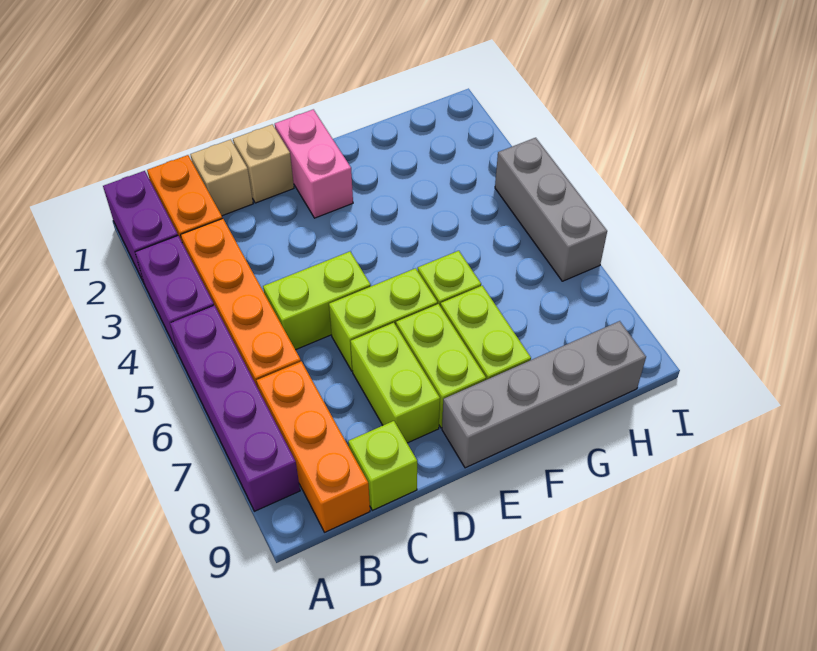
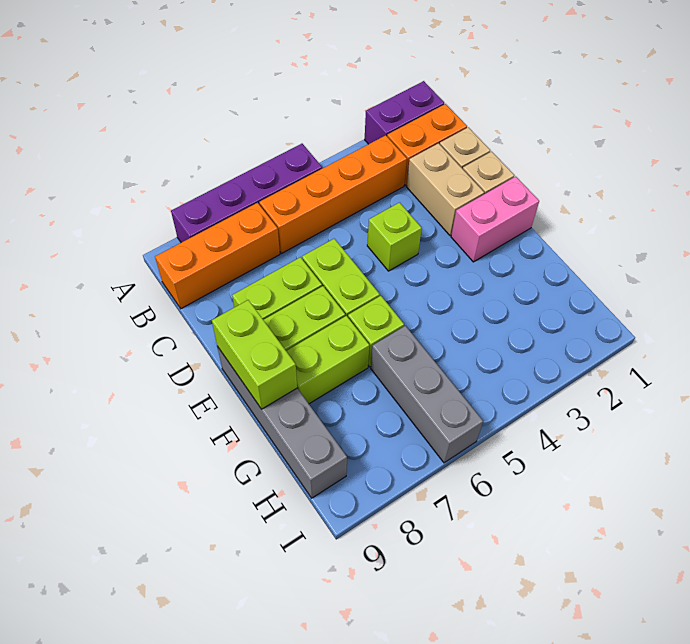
purple brick A3:A4 level 1 -> none
none -> tan brick C2:D2 level 1
lime brick C5:D5 level 1 -> lime brick E9:F9 level 2
lime brick C9 level 1 -> lime brick D4 level 1
grey brick I4:I6 level 1 -> grey brick G6:I6 level 1

